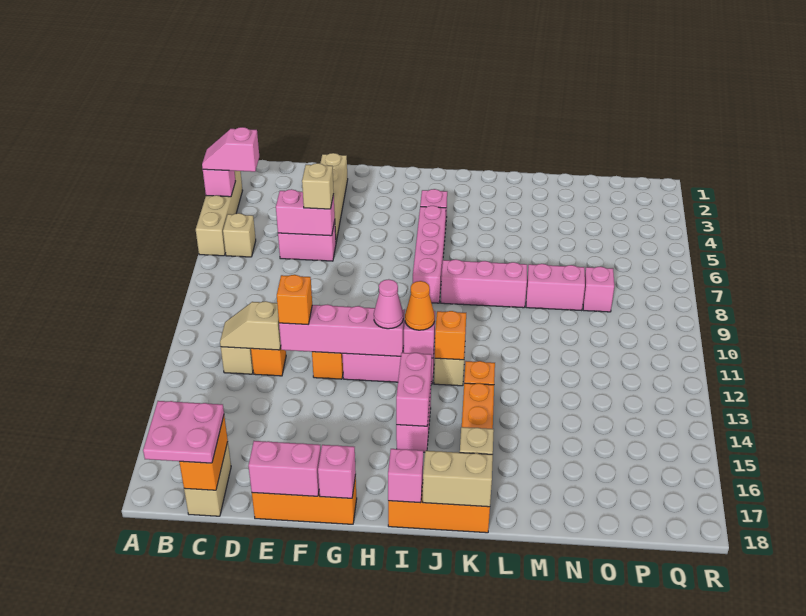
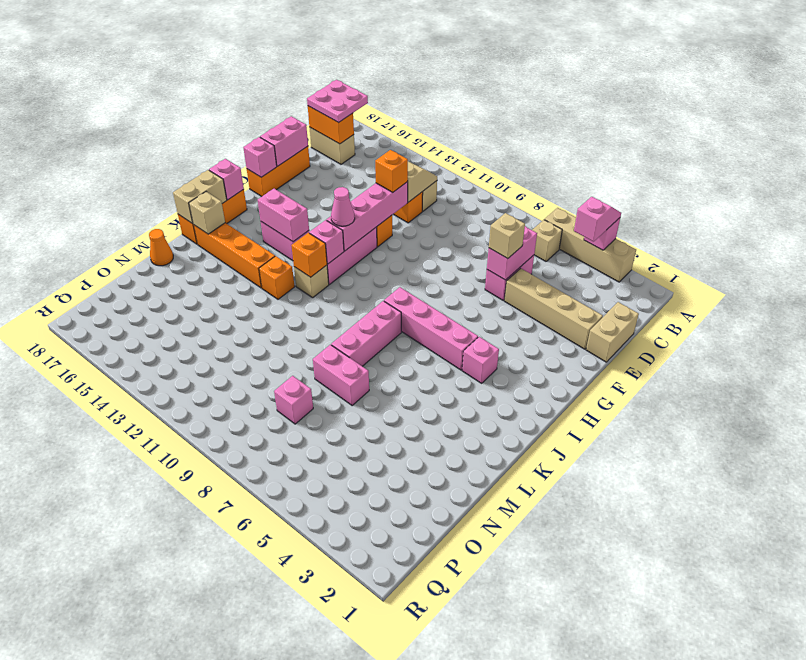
none -> tan brick D1:E1 level 1
orange cone I12 level 3 -> orange cone M18 level 1
pink brick M8:N8 level 1 -> pink brick M7:M8 level 1

